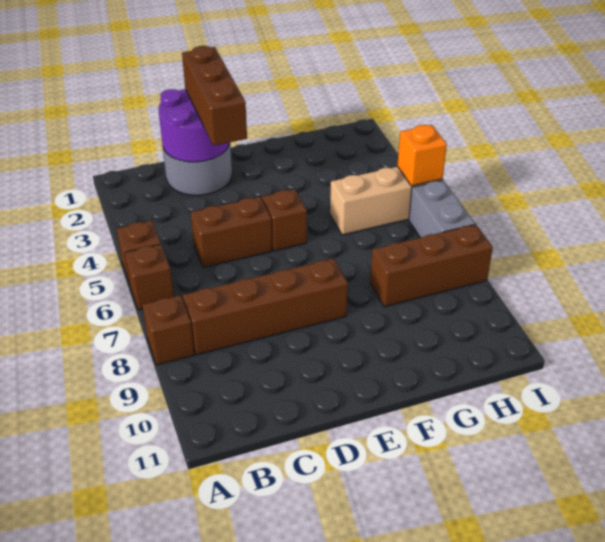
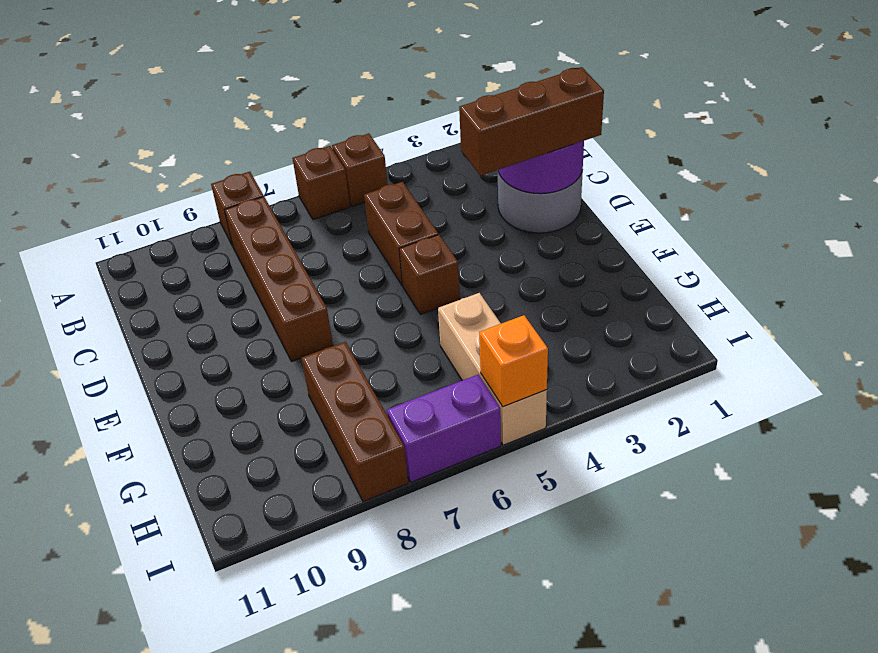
grey brick I6:I7 level 1 -> purple brick I6:I7 level 1

